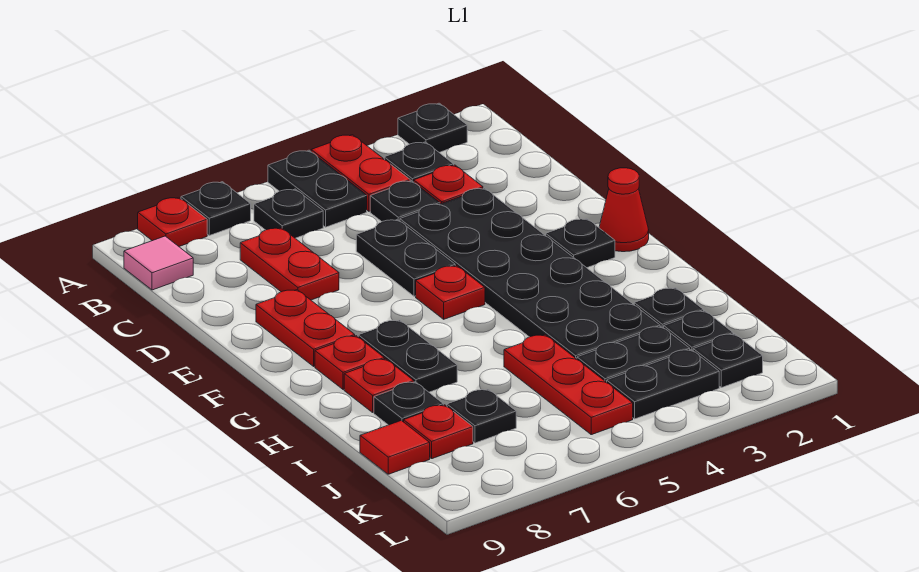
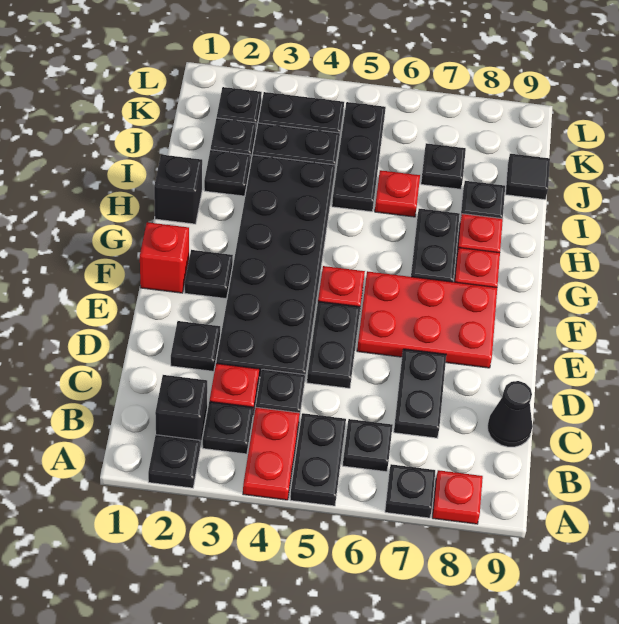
none -> black brick B2 level 1
pink tile B9 level 1 -> none
red plate C7:D7 level 1 -> black plate C7:D7 level 1
none -> black cone C9 level 1
none -> black plate D2 level 1
red plate E8:F8 level 1 -> red plate E6:F8 level 1
red cone F1 level 1 -> red brick F1 level 1
none -> black brick H1 level 1
red plate I5:K5 level 1 -> black plate I5:K5 level 1
red plate J8 level 1 -> red plate I6 level 1
red tile J9 level 1 -> black tile J9 level 1

